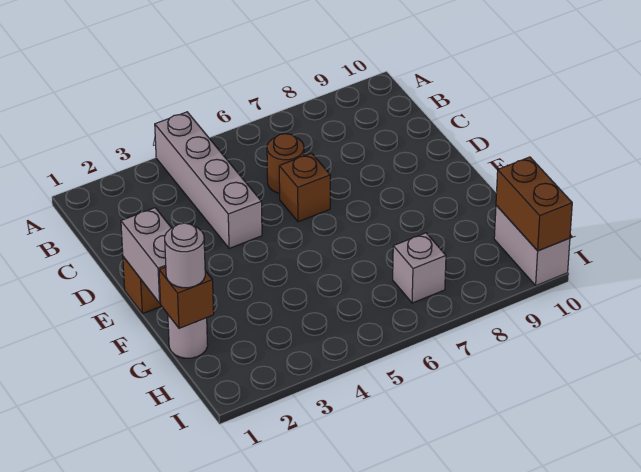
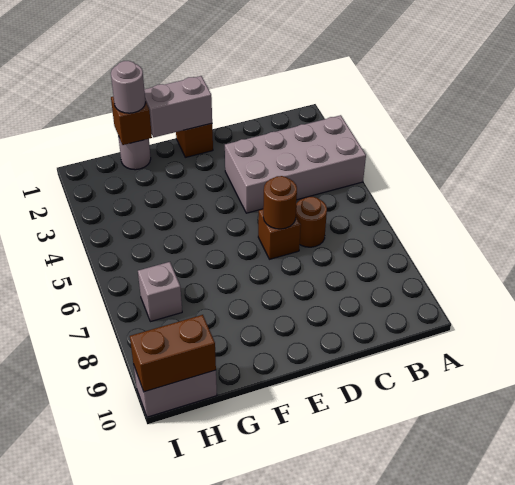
grey brick A4:D4 level 1 -> grey brick A3:D4 level 1
none -> brown round brick D6 level 2

